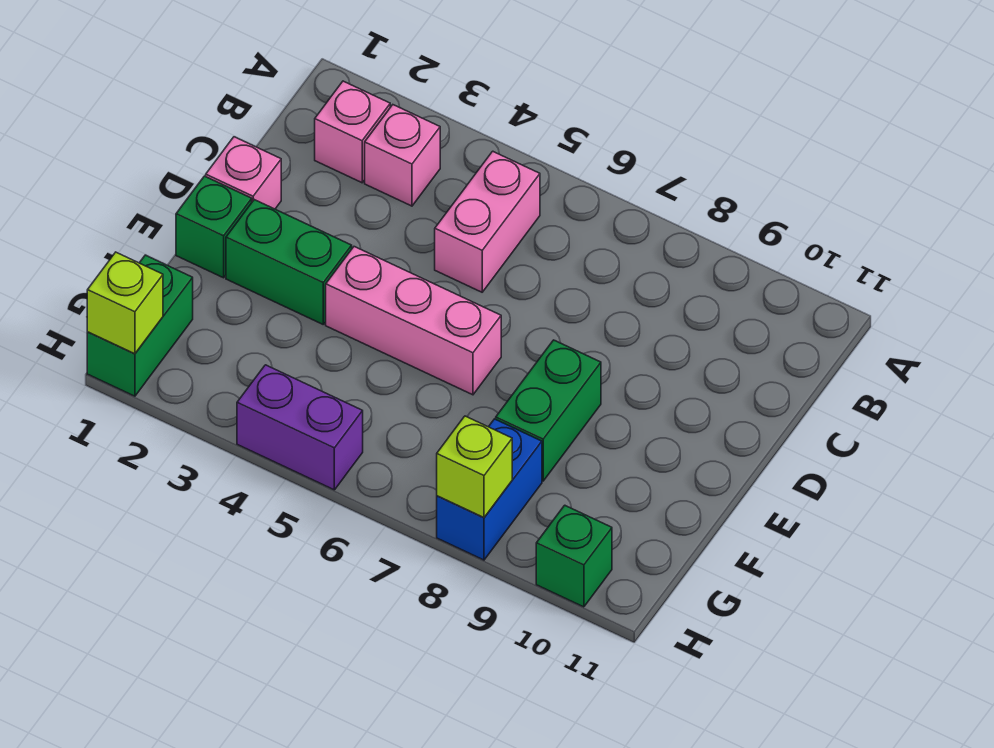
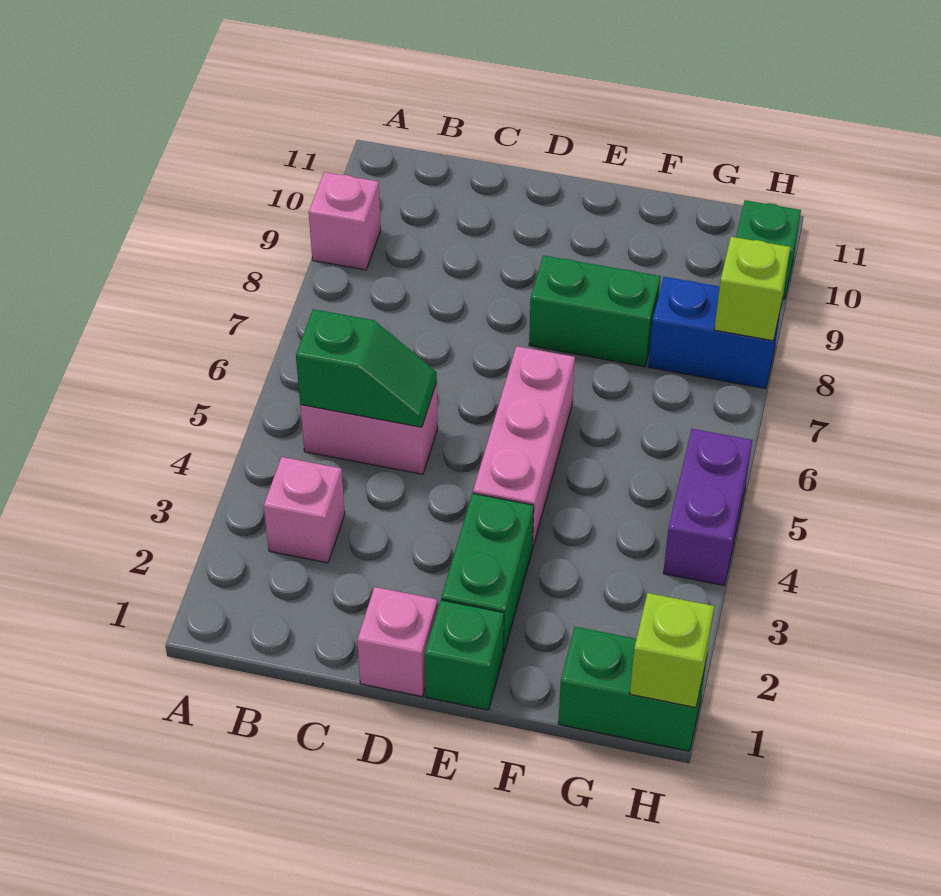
pink brick B2 level 1 -> pink brick A9 level 1
none -> green slope B5:C5 level 2 top B

